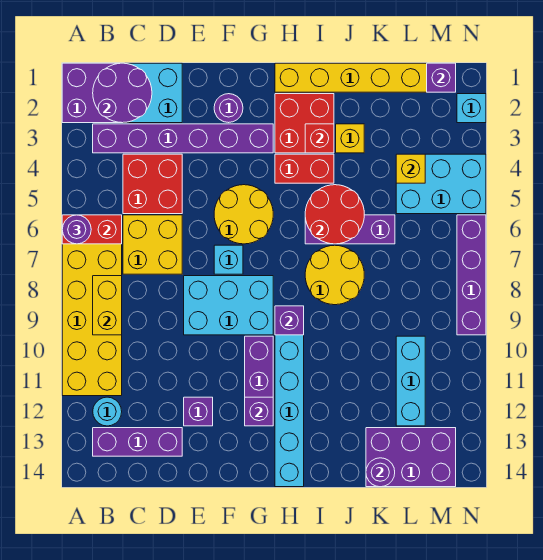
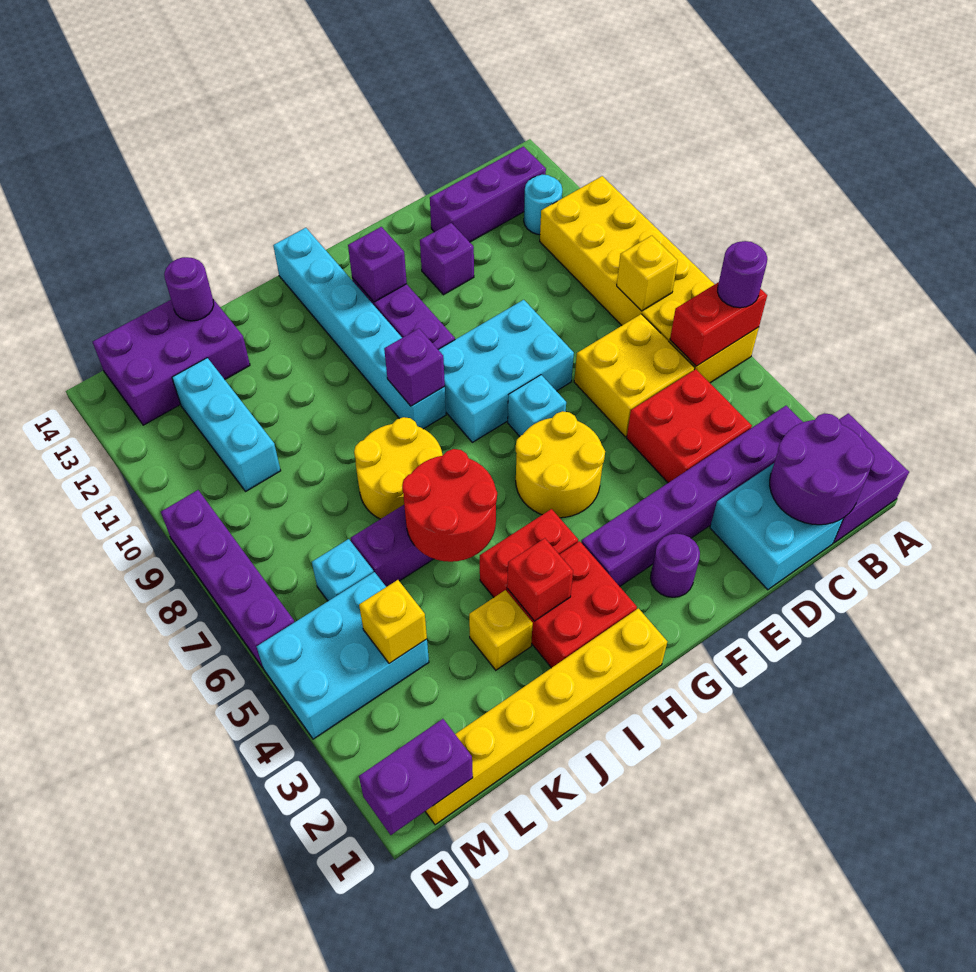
yellow brick B8:B9 level 2 -> yellow brick B8 level 2
purple brick M1 level 2 -> purple brick M1:N1 level 2
cyan brick N2 level 1 -> cyan brick L6 level 1

